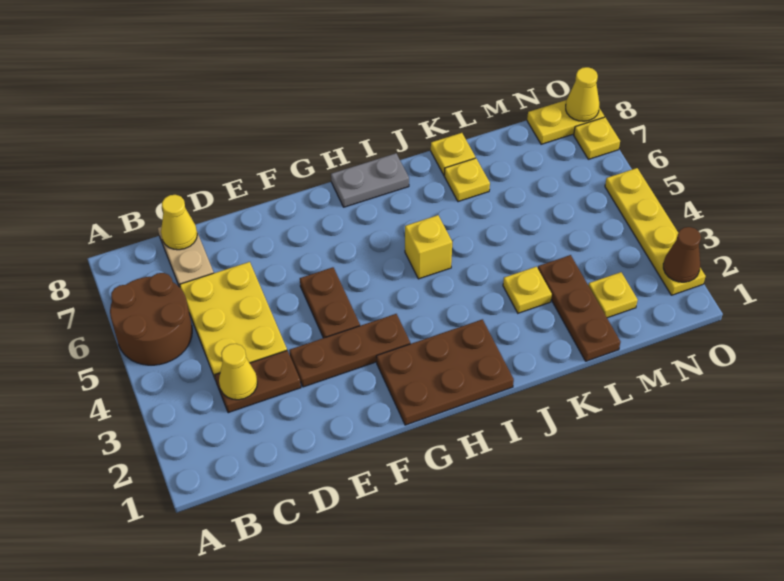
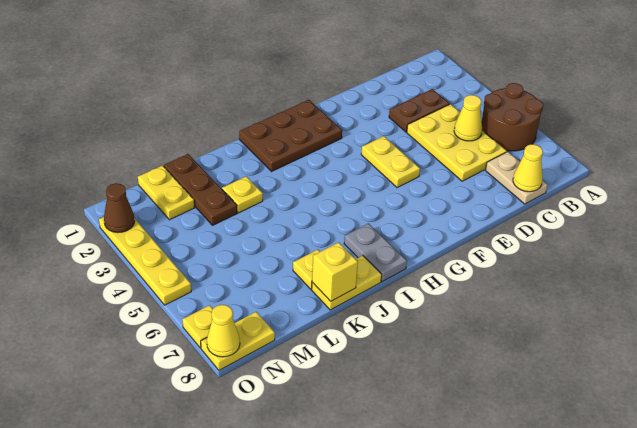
yellow cone C3 level 2 -> yellow cone C5 level 2
brown plate E3:G3 level 1 -> none
brown plate F4:F5 level 1 -> yellow plate F4:F5 level 1
grey plate H8:I8 level 1 -> grey plate I7:I8 level 1
yellow brick I5 level 1 -> yellow brick K8 level 2
yellow plate K8 level 1 -> yellow plate J8:K8 level 1
yellow plate M2 level 1 -> yellow plate M1:M2 level 1

